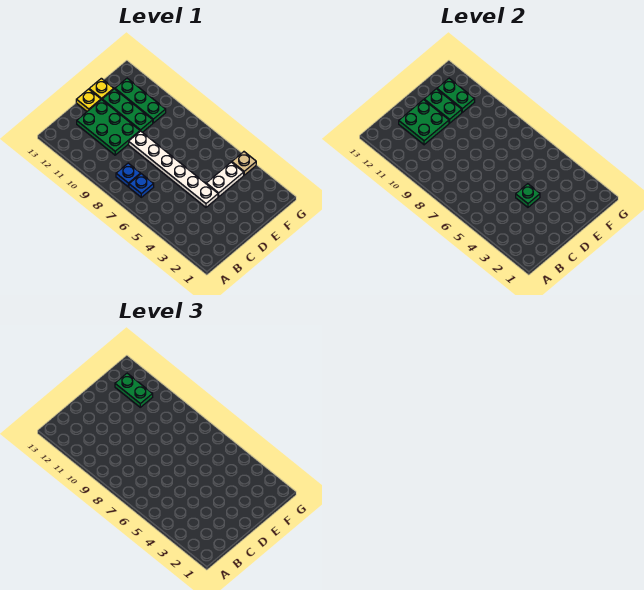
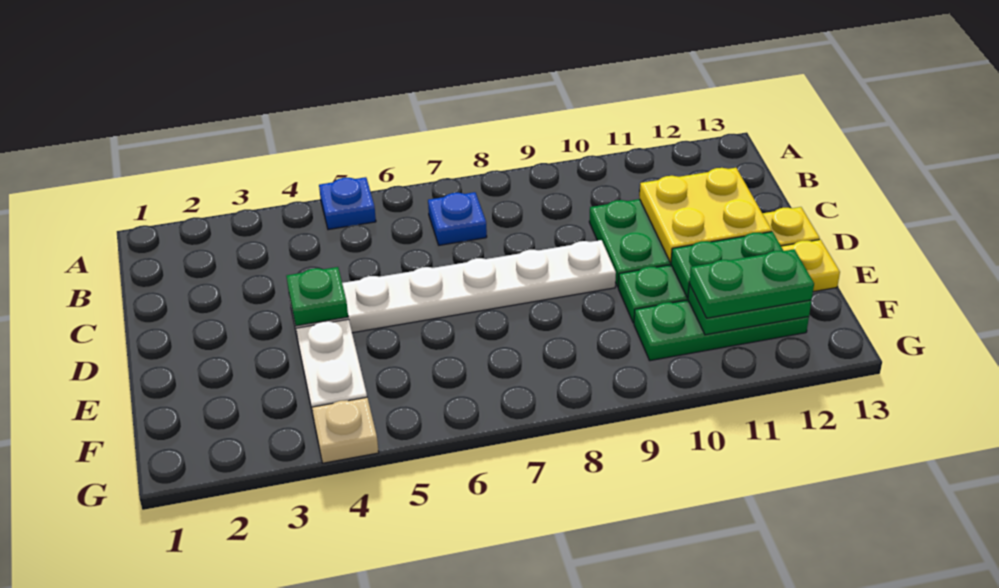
blue plate B8 level 1 -> blue plate A5 level 1
green plate C11:D12 level 2 -> yellow plate C11:D12 level 2

